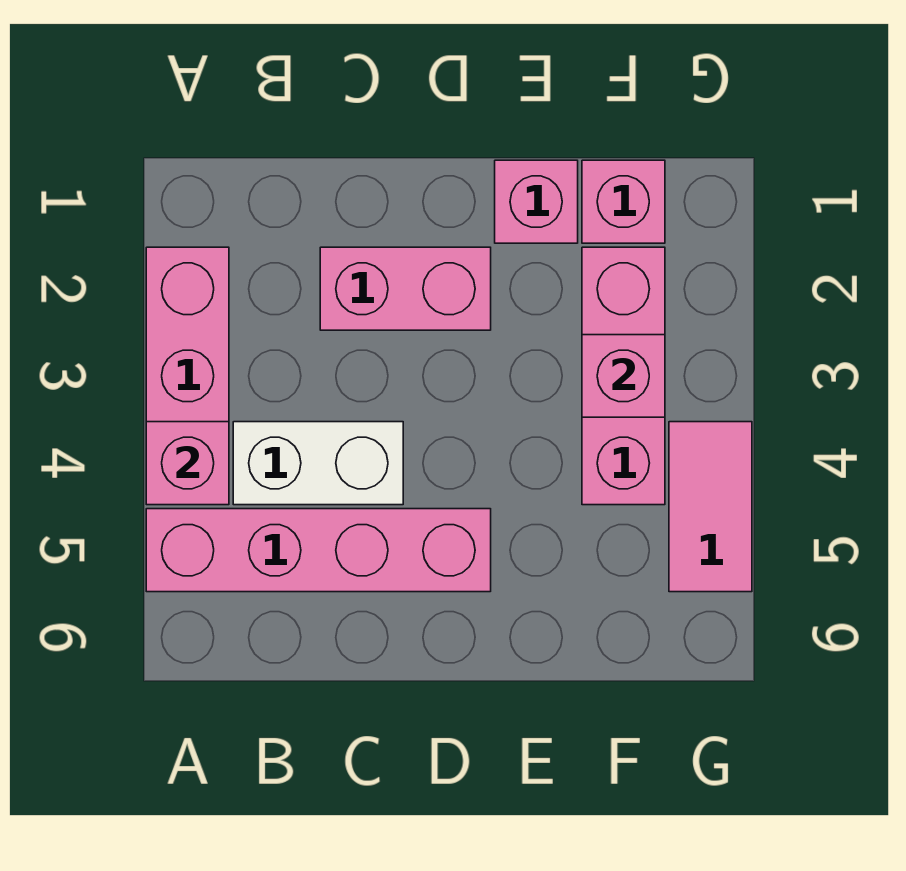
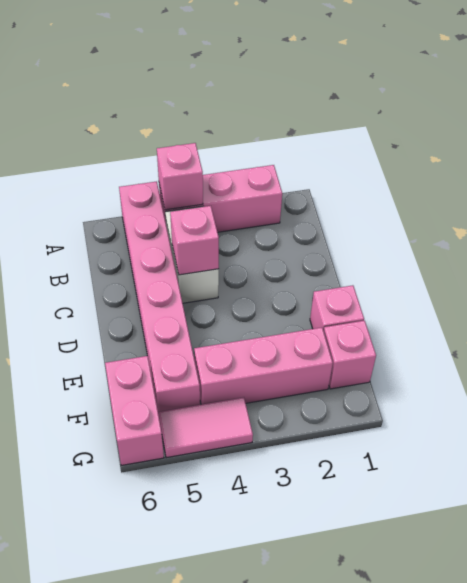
pink brick A5:D5 level 1 -> pink brick A5:F5 level 1
pink brick C2:D2 level 1 -> pink brick F6:G6 level 1
pink brick F3 level 2 -> pink brick C4 level 2

